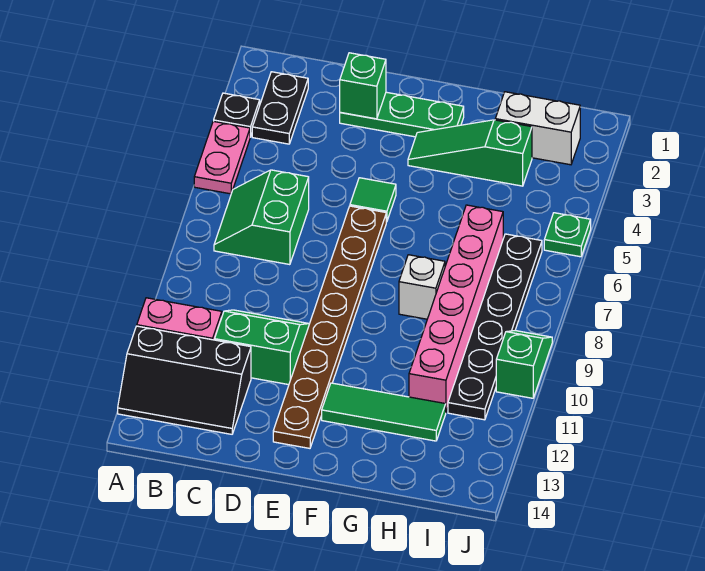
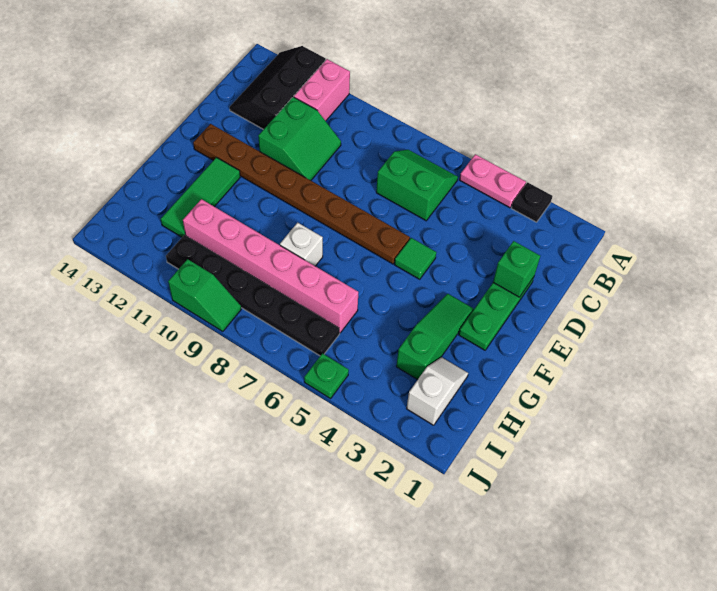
black plate B2:B3 level 1 -> none
white brick H2:I2 level 1 -> white slope H2:I2 level 1 top I

